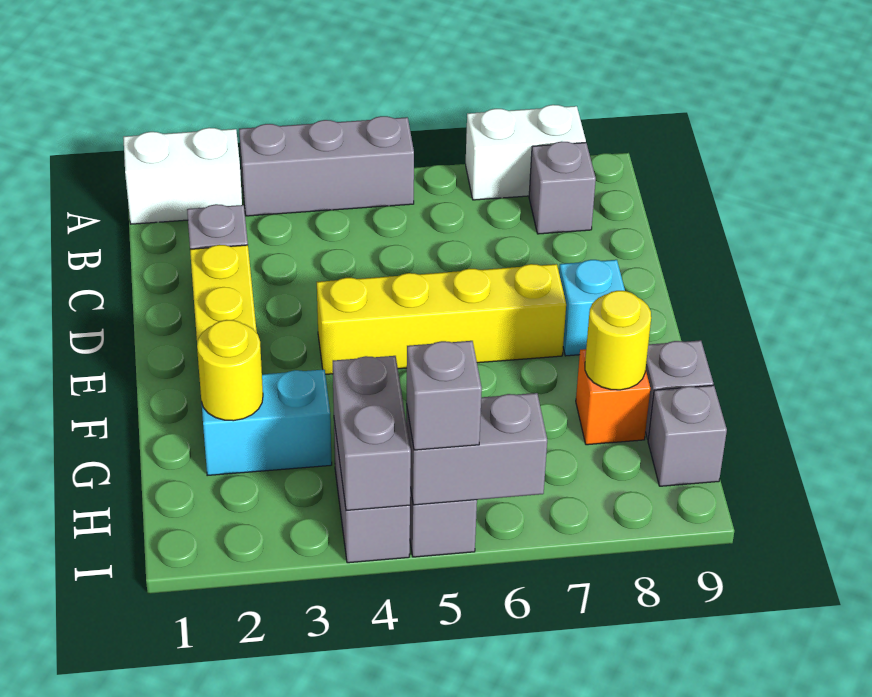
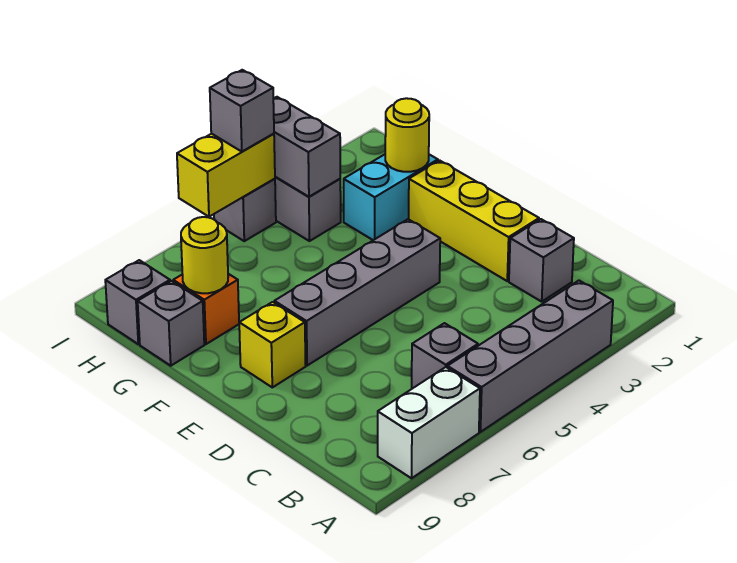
white brick A1:A2 level 1 -> none
grey brick A3:A5 level 1 -> grey brick A3:A6 level 1
grey brick B8 level 1 -> grey brick B6 level 1
yellow brick E4:E7 level 1 -> grey brick E4:E7 level 1
cyan brick E8 level 1 -> yellow brick E8 level 1
grey brick I5:I6 level 2 -> yellow brick I5:I6 level 2

